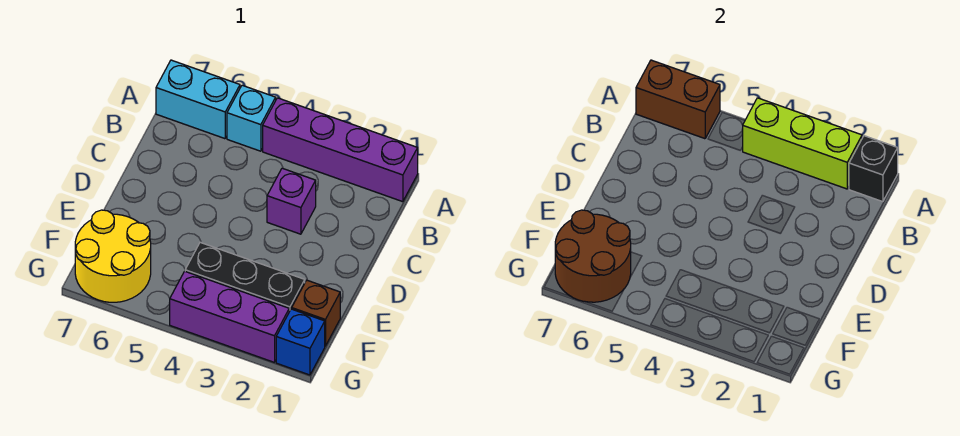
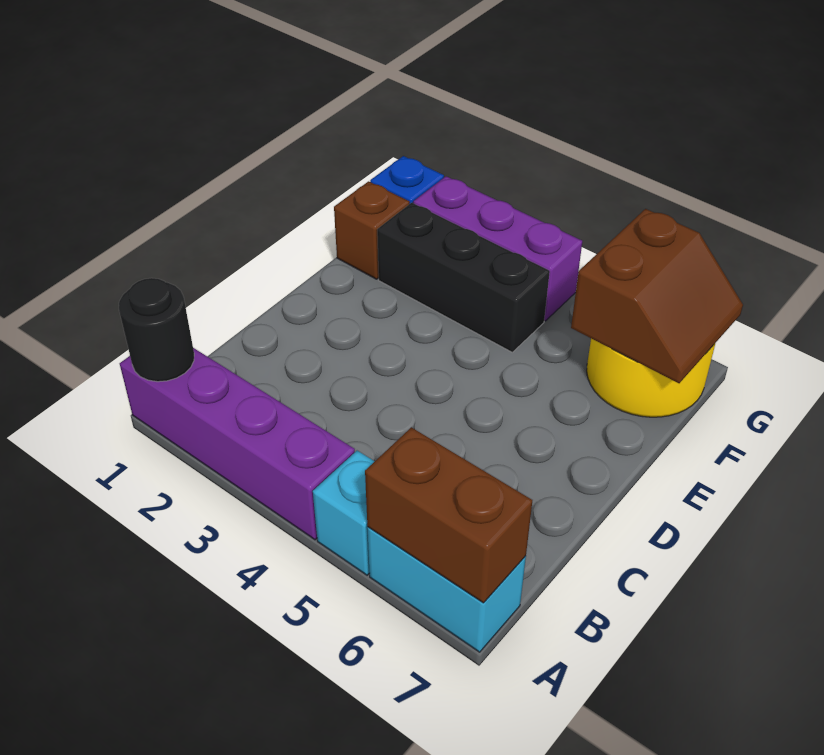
black brick A1 level 2 -> black round brick A1 level 2
lime brick A2:A4 level 2 -> none
purple brick C3 level 1 -> none
brown round brick F6:G7 level 2 -> brown slope F6:G7 level 2 top 6

